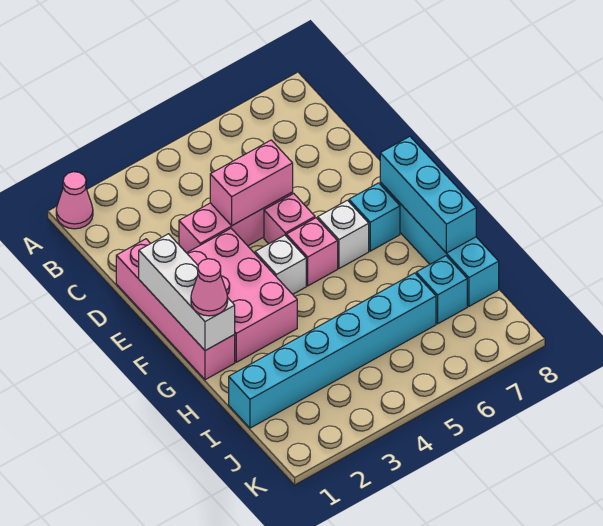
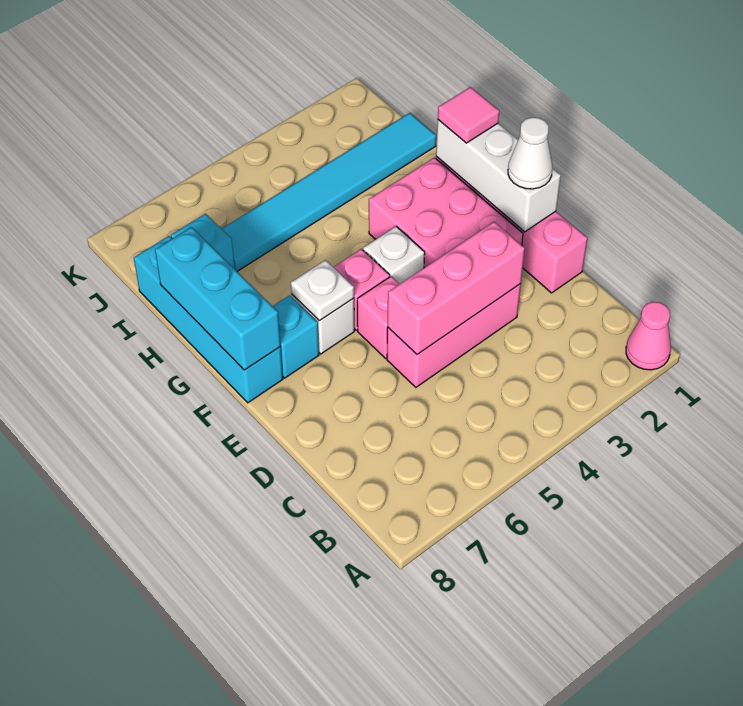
pink brick D4:D5 level 2 -> pink brick D3:D5 level 2
none -> white cone E1 level 3
none -> white plate F6 level 2
pink cone G1 level 3 -> pink tile G1 level 3
cyan brick I1:I6 level 1 -> cyan tile I1:I6 level 1

